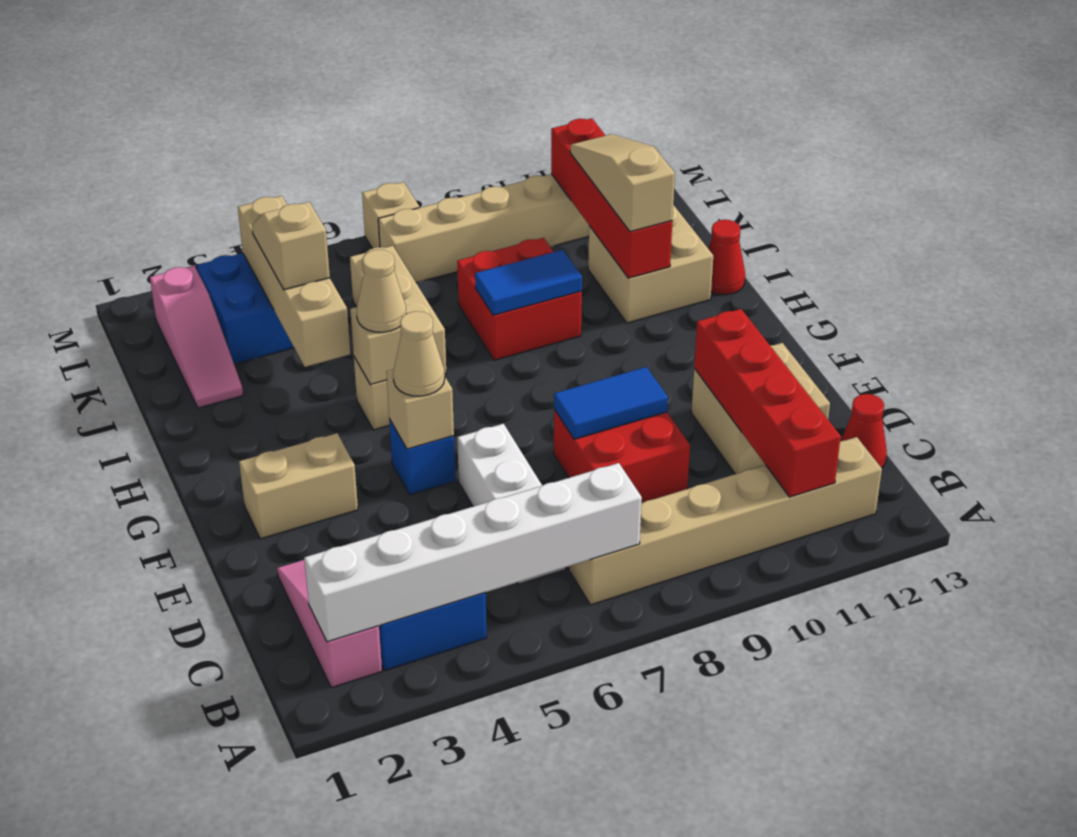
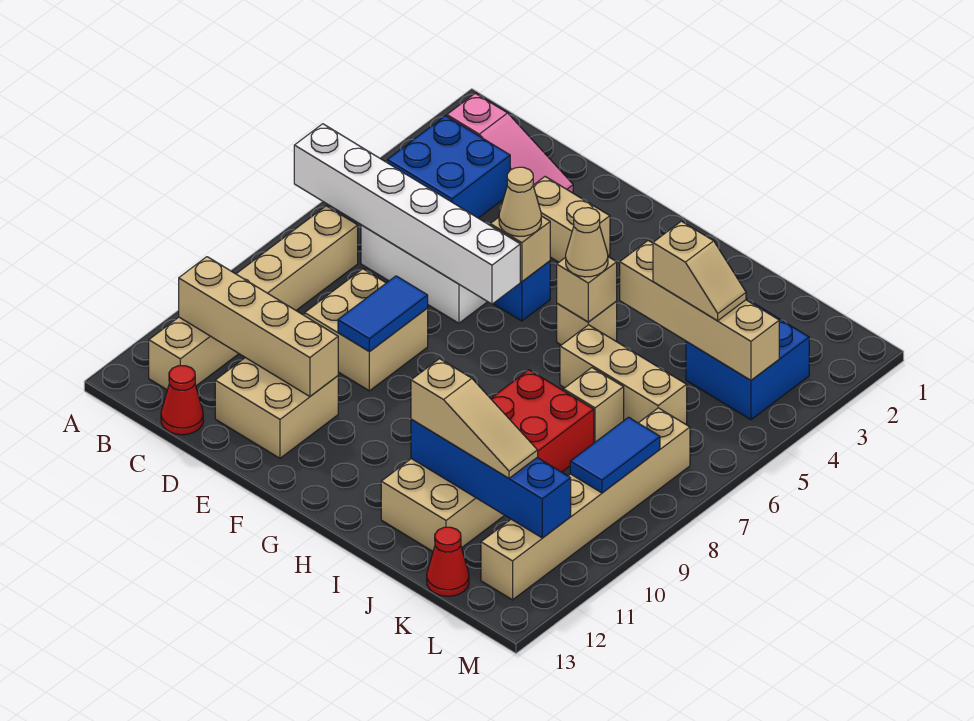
white brick B2:B7 level 2 -> white brick A6:F6 level 2
red brick B11:E11 level 2 -> tan brick B11:E11 level 2
red brick D8:E9 level 1 -> tan brick D8:E9 level 1
tan brick F2:F3 level 1 -> tan brick E3:F3 level 1
blue tile I8:I9 level 2 -> blue tile L8:L9 level 2
red brick I11:L11 level 2 -> blue brick I11:L11 level 2
red cone I13 level 1 -> red cone K13 level 1
pink slope J2:L2 level 1 top L -> none
tan brick M7 level 1 -> tan brick J7 level 1

